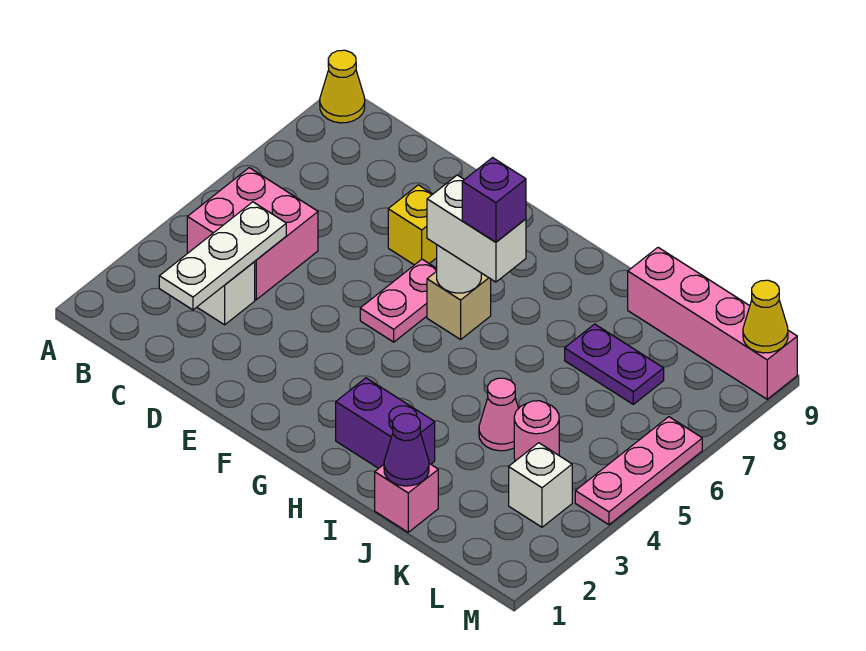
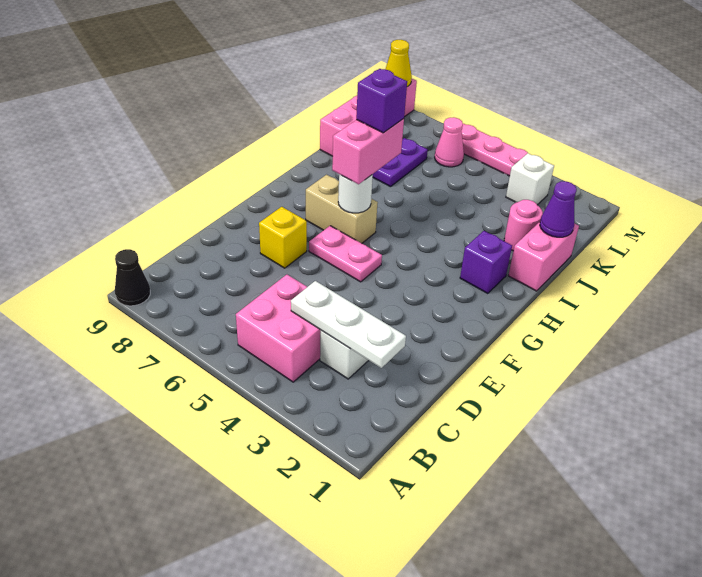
yellow cone A9 level 1 -> black cone A9 level 1
tan brick G6 level 1 -> tan brick G6:G7 level 1
white brick G6:H6 level 3 -> pink brick G6:H6 level 3
purple brick H2:I2 level 1 -> purple brick H2 level 1
pink brick J1 level 1 -> pink brick I1:J1 level 1
pink cone J4 level 1 -> pink cone L6 level 1
pink round brick K4 level 1 -> pink round brick J2 level 1

